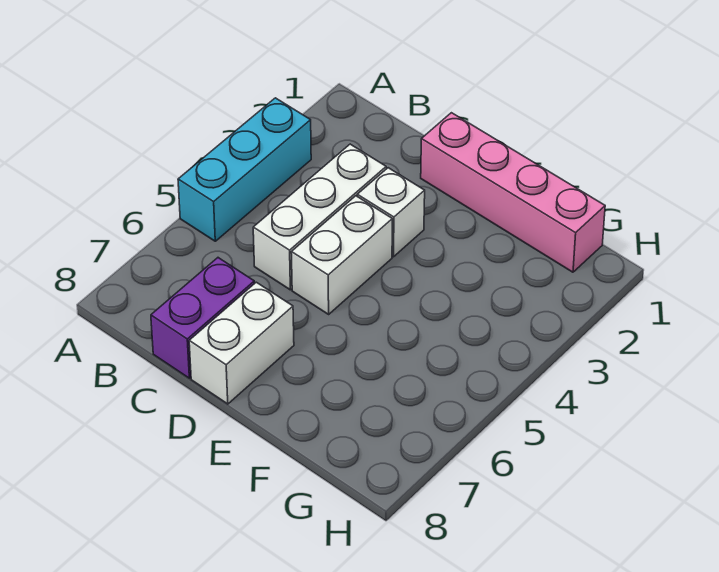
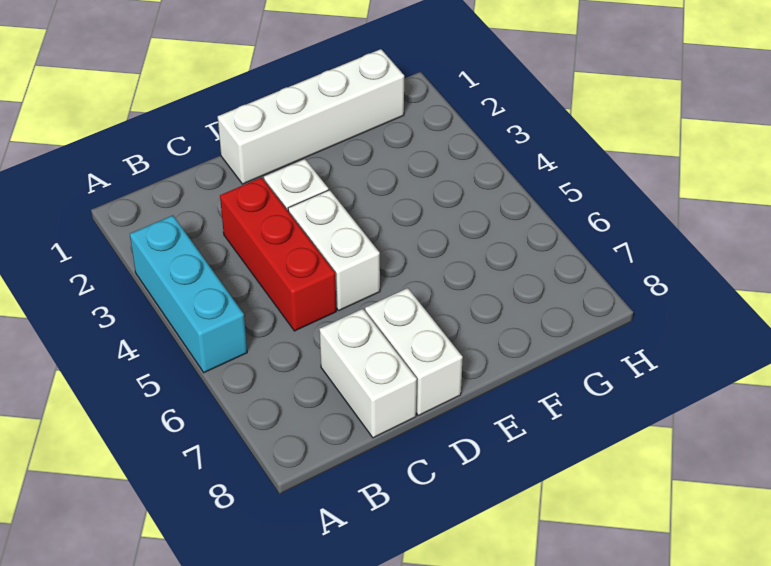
white brick C3:C5 level 1 -> red brick C3:C5 level 1
purple brick C7:C8 level 1 -> white brick C7:C8 level 1
pink brick D1:G1 level 1 -> white brick D1:G1 level 1

